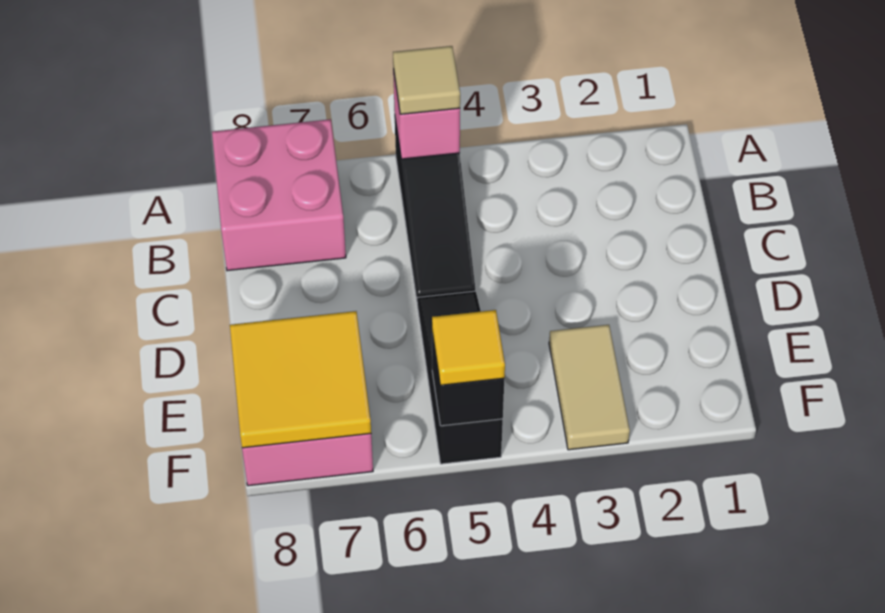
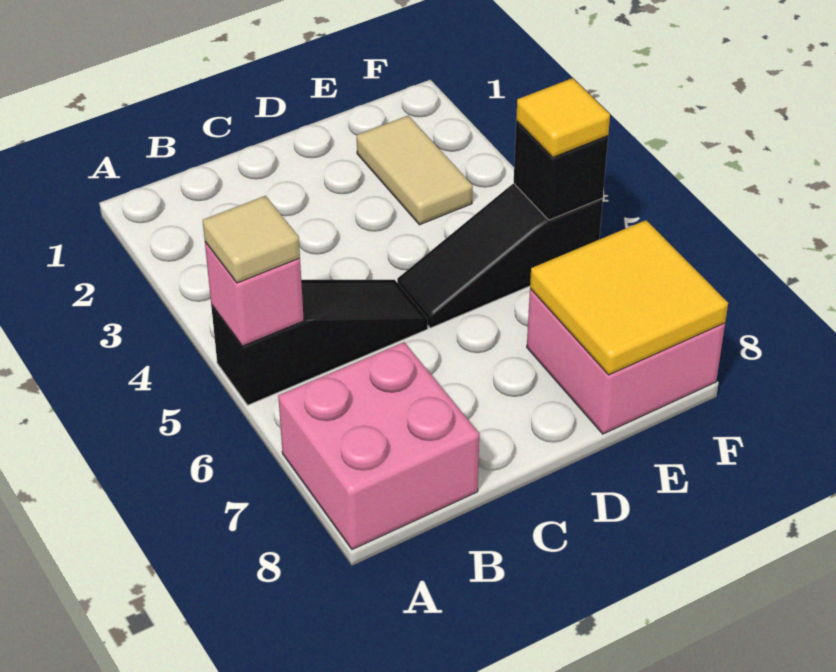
tan tile E3:F3 level 1 -> tan tile E2:E3 level 1

